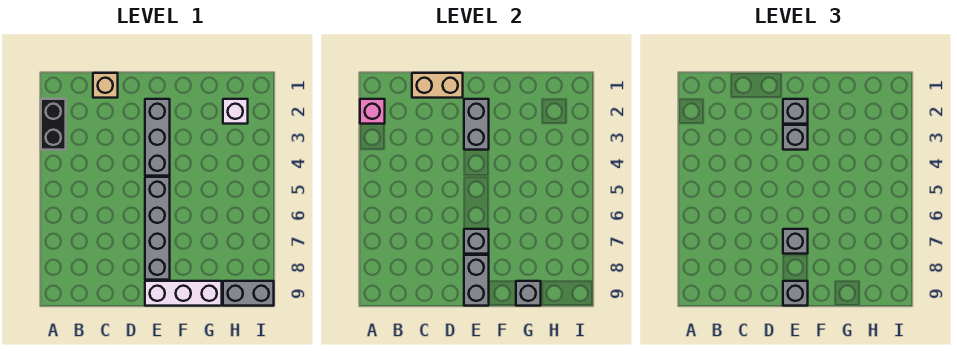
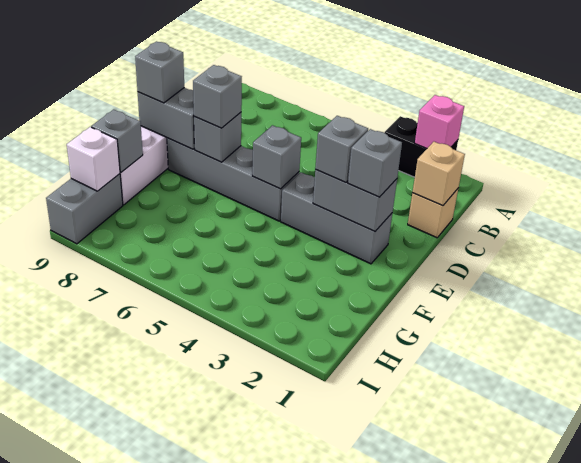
tan brick C1:D1 level 2 -> tan brick C1 level 2
none -> grey brick E5 level 2
white brick H2 level 1 -> white brick H9 level 2

